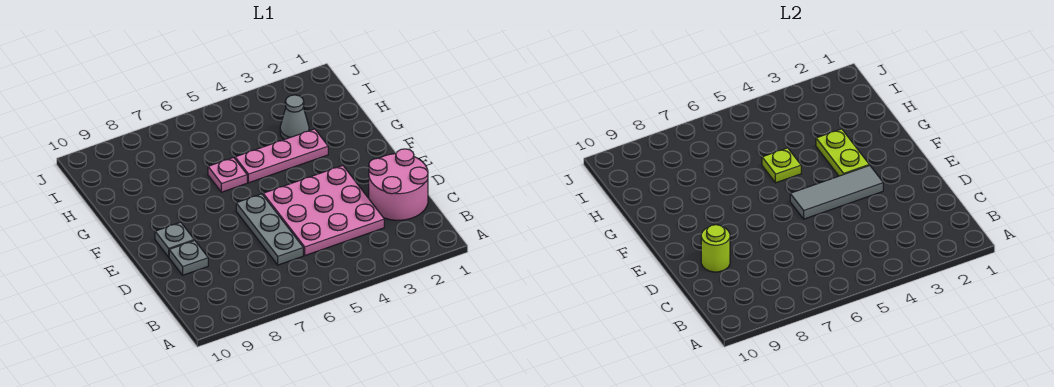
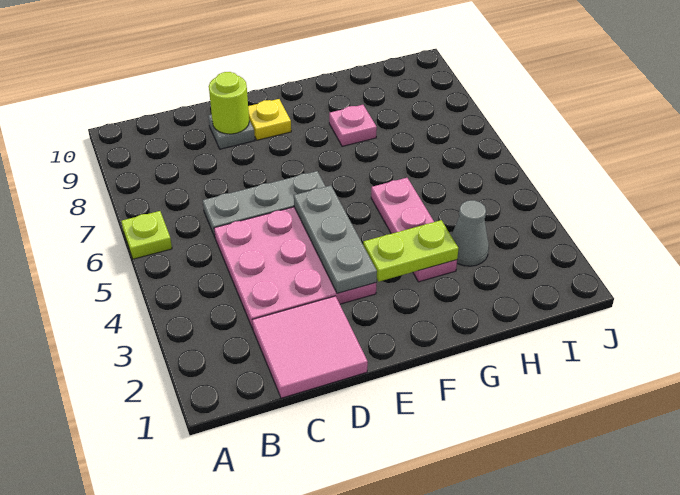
pink round brick C1:D2 level 1 -> pink tile C1:D2 level 1
grey tile E3:E5 level 2 -> grey plate E3:E5 level 2
grey plate E9 level 1 -> yellow plate E9 level 1
lime plate G5 level 2 -> lime plate A6 level 1
pink plate G6 level 1 -> pink plate G8 level 1

